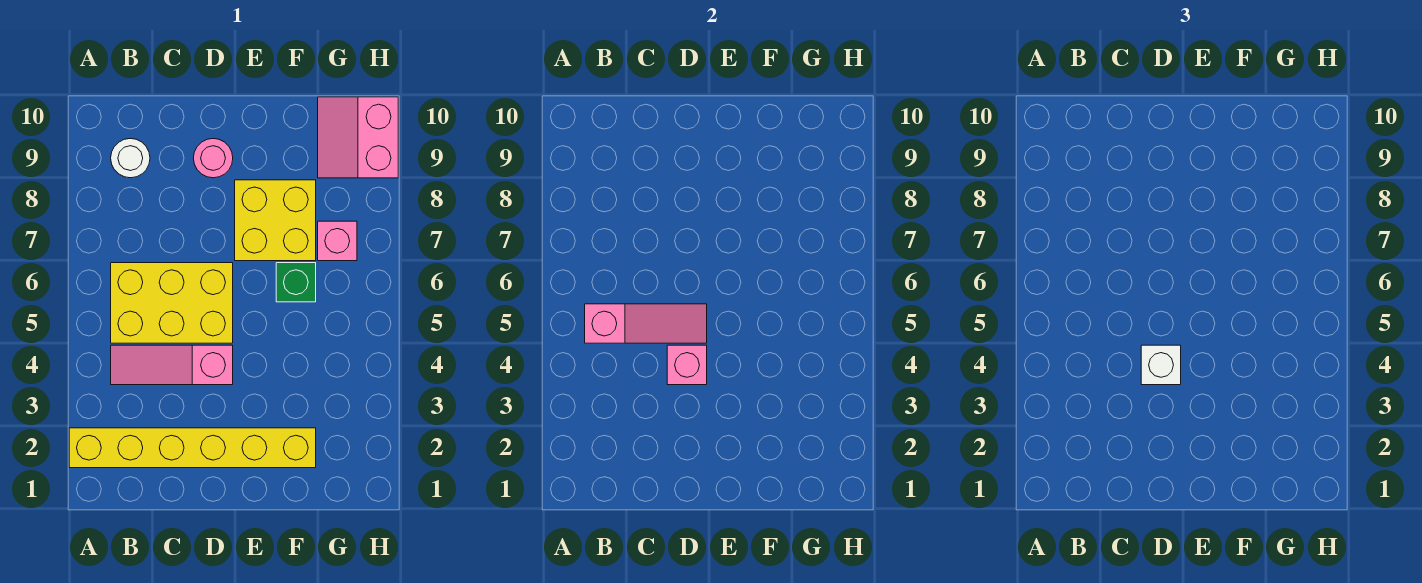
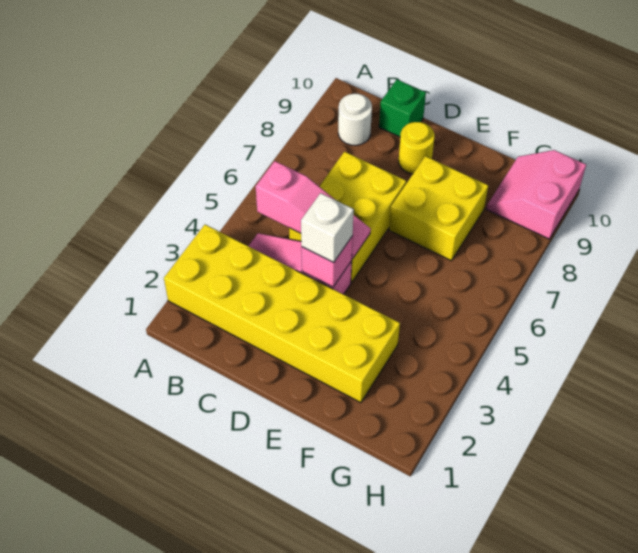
yellow brick A2:F2 level 1 -> yellow brick A2:F3 level 1
yellow brick B5:D6 level 1 -> yellow brick C5:D7 level 1
pink round brick D9 level 1 -> yellow round brick D9 level 1
green brick F6 level 1 -> green brick C10 level 1
pink brick G7 level 1 -> none

